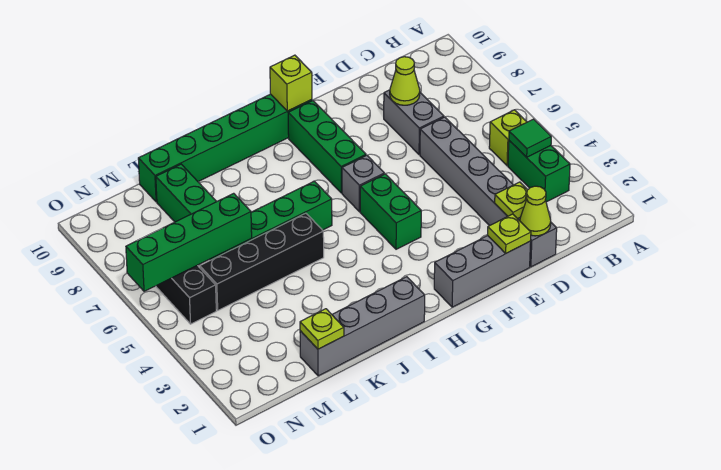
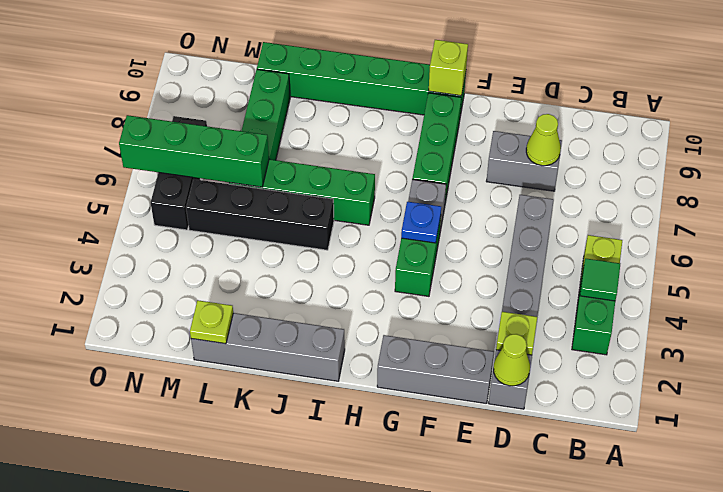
grey brick D7:D8 level 1 -> grey brick D8:E8 level 1
lime plate E1 level 2 -> none
none -> blue plate G5 level 2

